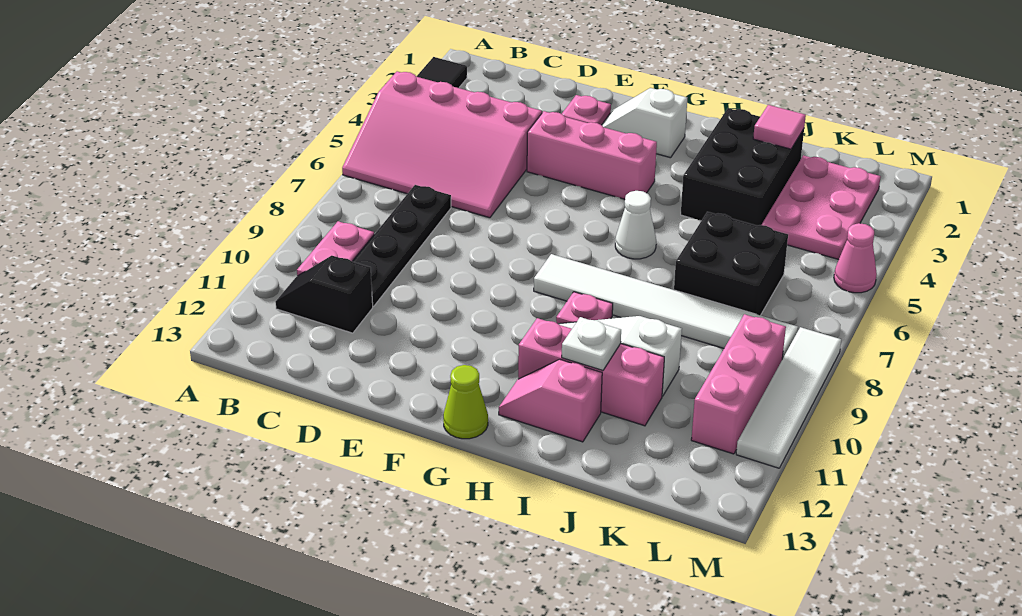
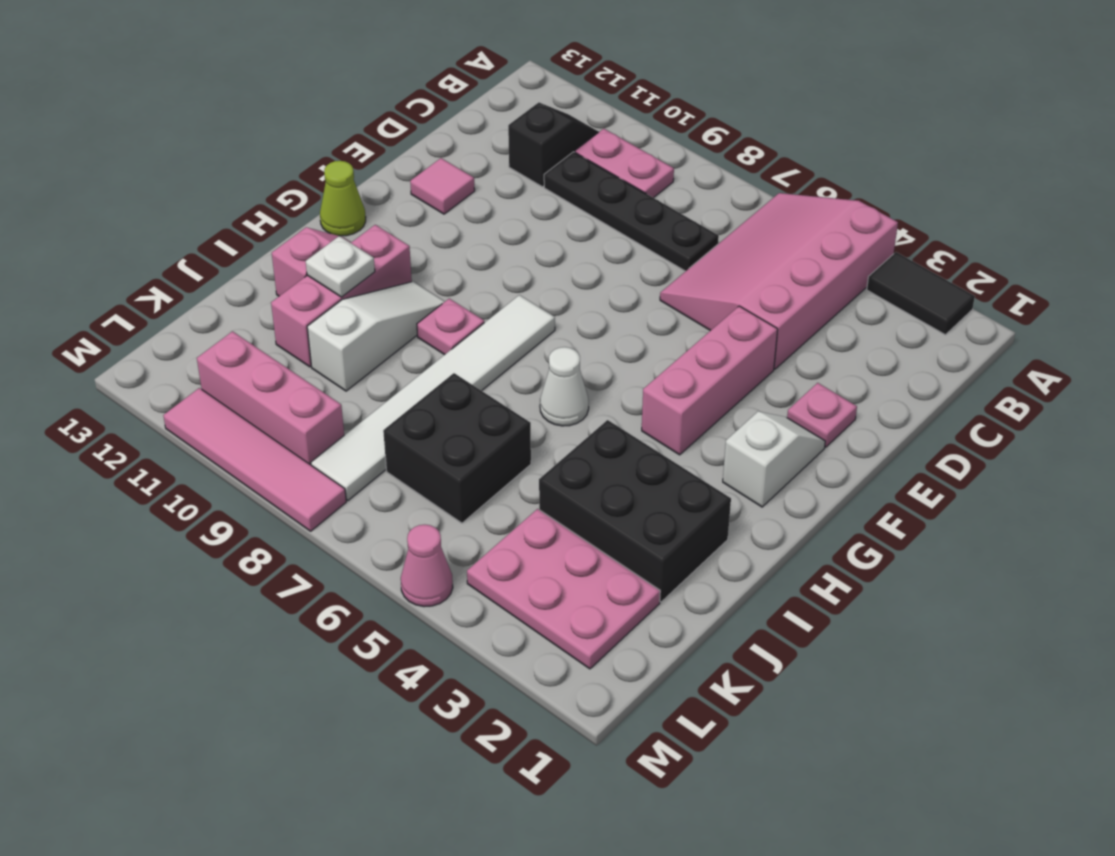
pink tile J2 level 2 -> pink tile E12 level 1
white tile M8:M11 level 1 -> pink tile M8:M11 level 1

